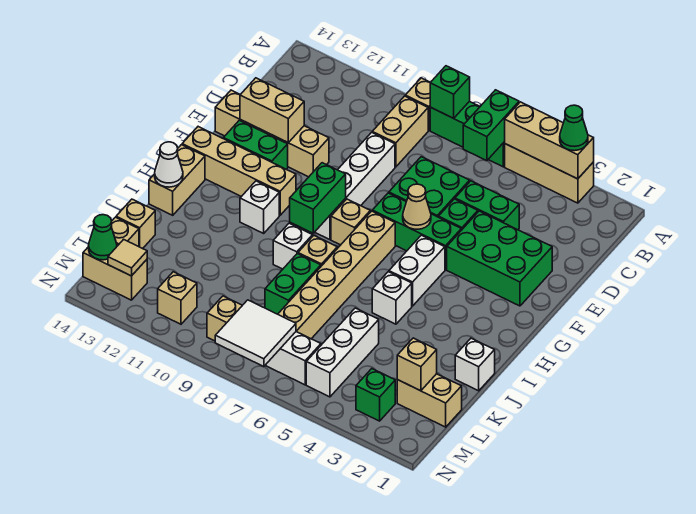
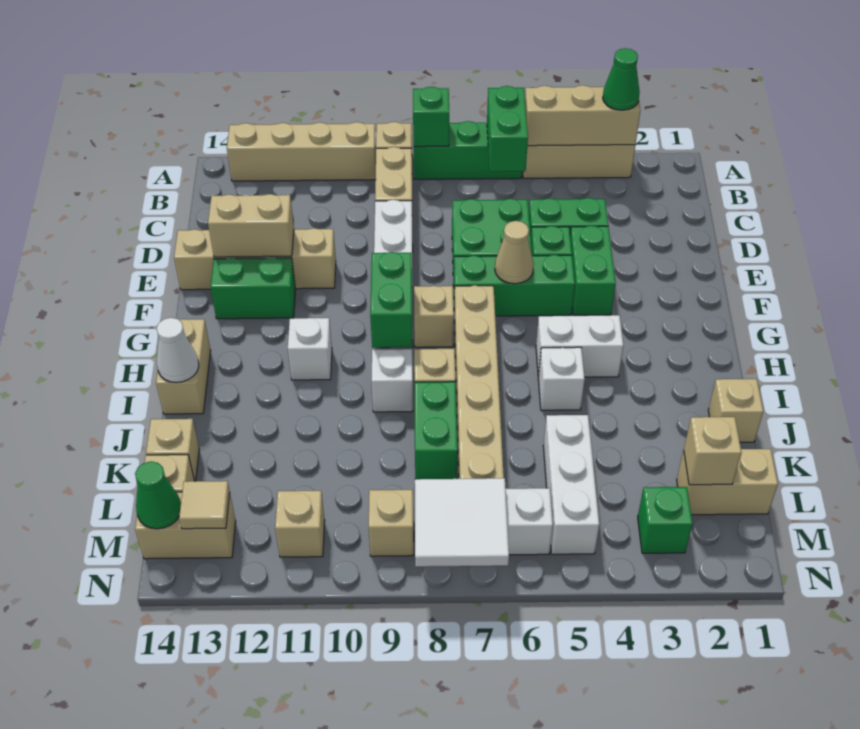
green brick E2:F4 level 1 -> green brick E4:F4 level 1
white brick G5:H5 level 1 -> white brick H4:H5 level 1
tan brick G11:G14 level 1 -> tan brick A10:A13 level 1
white brick J1 level 1 -> tan brick J1 level 1

